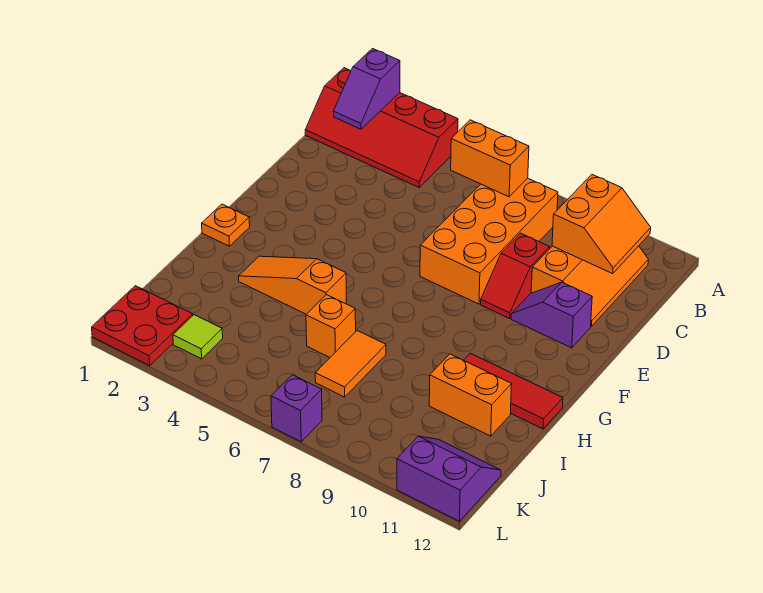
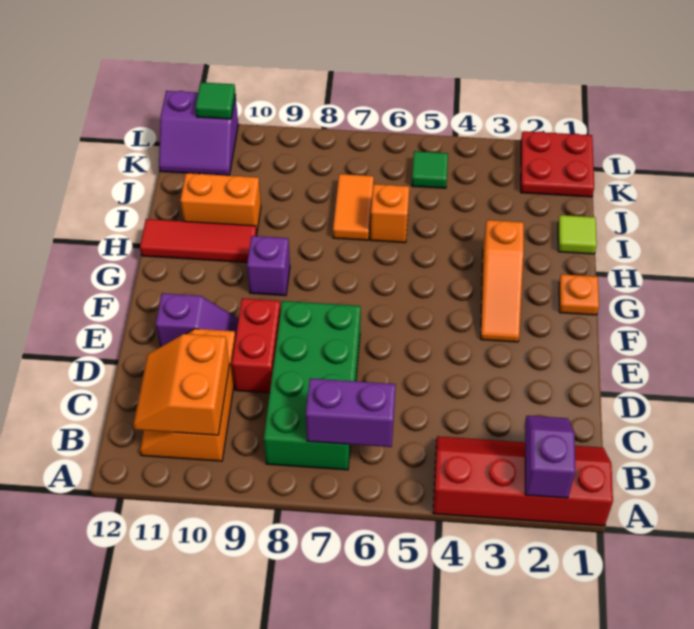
orange brick B6:B7 level 2 -> purple brick B6:B7 level 2
orange brick B7:E8 level 1 -> green brick B7:E8 level 1
red slope D9:E9 level 1 top D -> red brick D9:E9 level 1
orange slope H3:H5 level 1 top 5 -> orange slope F3:H3 level 1 top H
lime tile K3 level 1 -> lime tile I1 level 1
none -> green tile K5 level 1
purple brick L7 level 1 -> purple brick G9 level 1
none -> green tile L11 level 2

